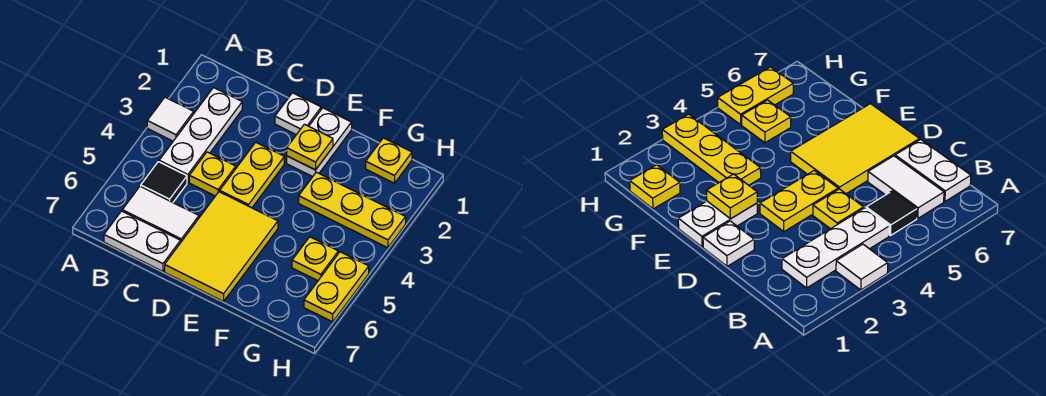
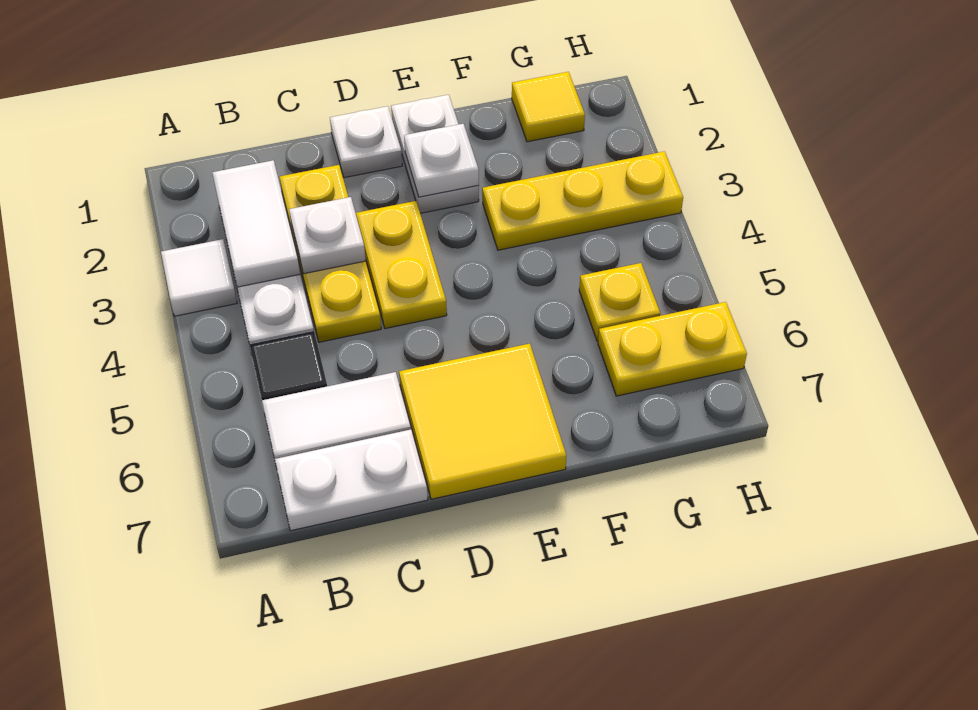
none -> white tile B2:B3 level 2
none -> white plate C3 level 2
yellow plate C4 level 1 -> yellow plate C2:C4 level 1
yellow tile D5:E7 level 1 -> yellow tile D6:E7 level 1
yellow plate E2 level 2 -> white plate E2 level 2
yellow plate G1 level 1 -> yellow tile G1 level 1
yellow plate H5:H6 level 1 -> yellow plate G6:H6 level 1

